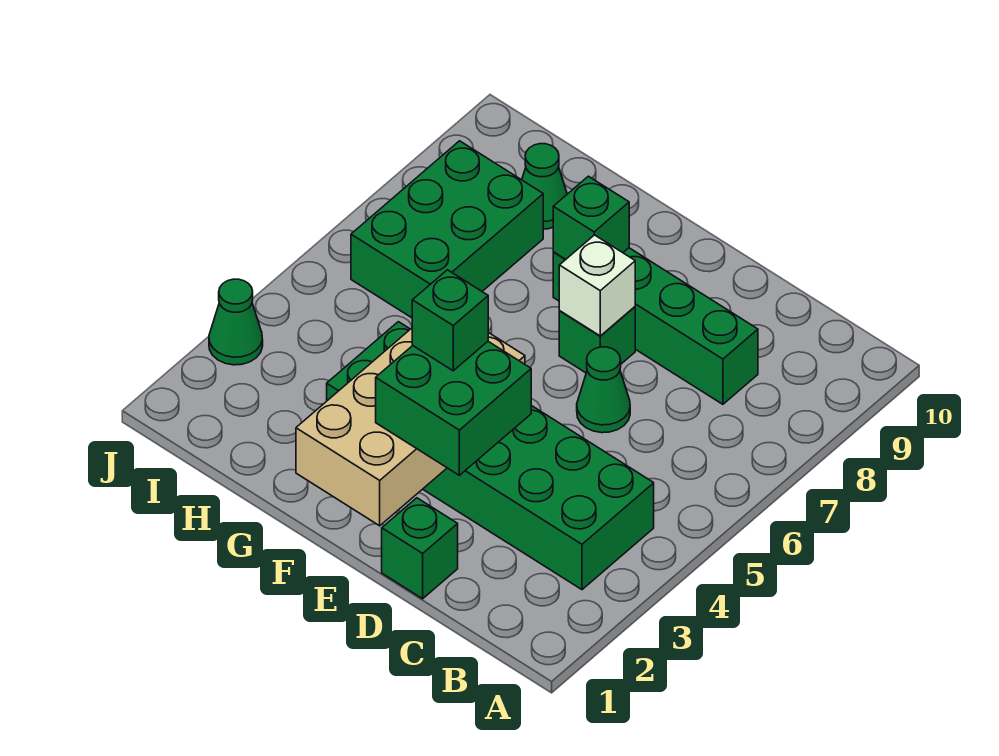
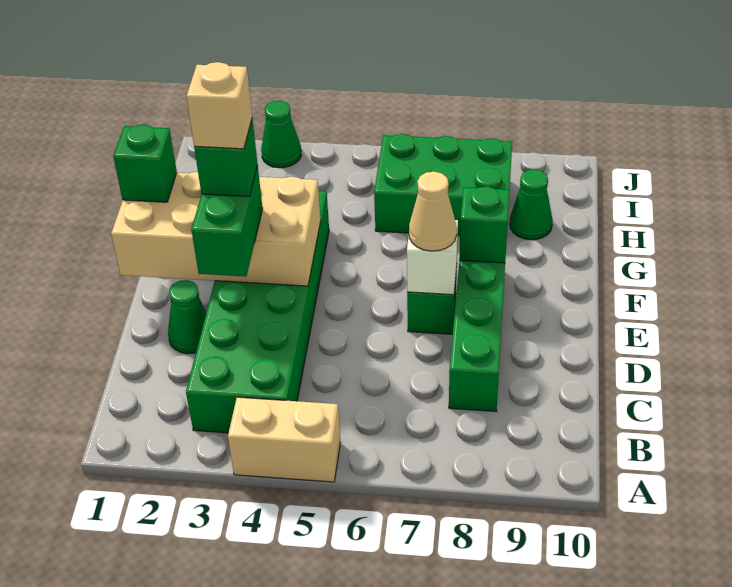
none -> tan brick A4:A5 level 1
green brick D1 level 1 -> green brick F1 level 3
green brick D2:E3 level 3 -> green brick D3:E3 level 3
green cone D6 level 1 -> green cone D2 level 1
none -> tan brick E3 level 5
none -> tan cone E7 level 3

